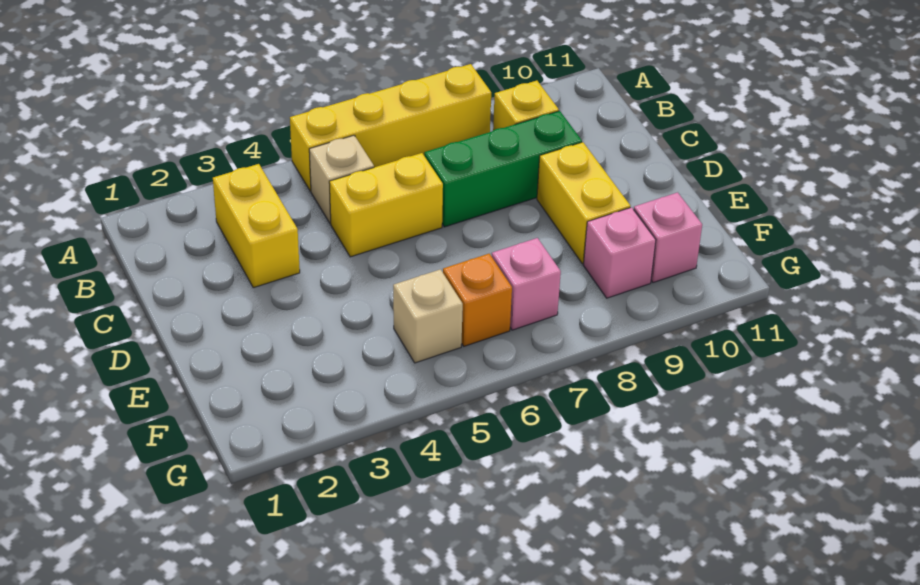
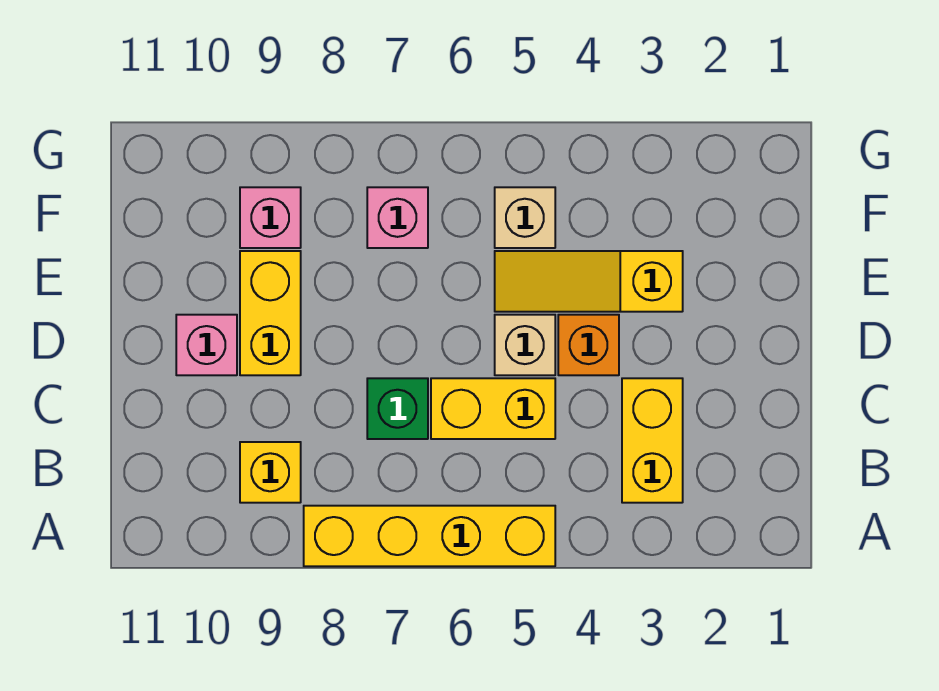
tan brick B5 level 1 -> tan brick D5 level 1
green brick C7:C9 level 1 -> green brick C7 level 1
none -> yellow slope E3:E5 level 1 top 3
orange brick F6 level 1 -> orange brick D4 level 1
pink brick F10 level 1 -> pink brick D10 level 1

